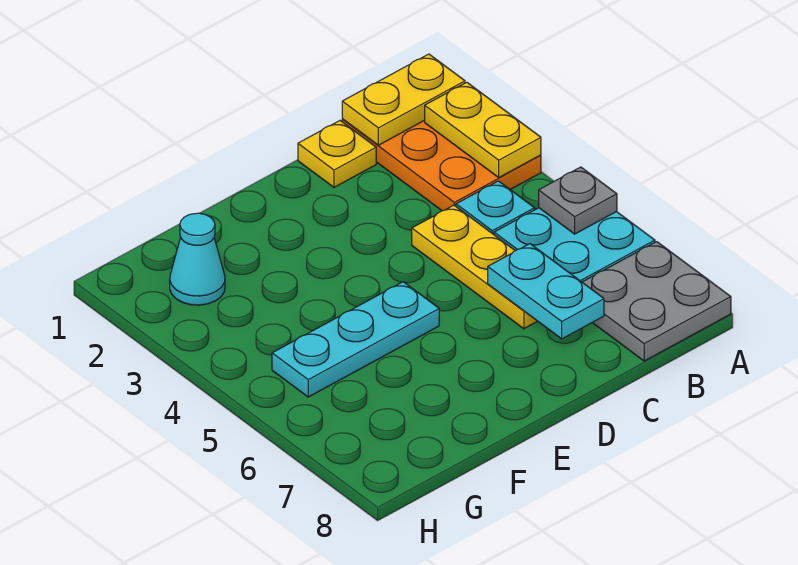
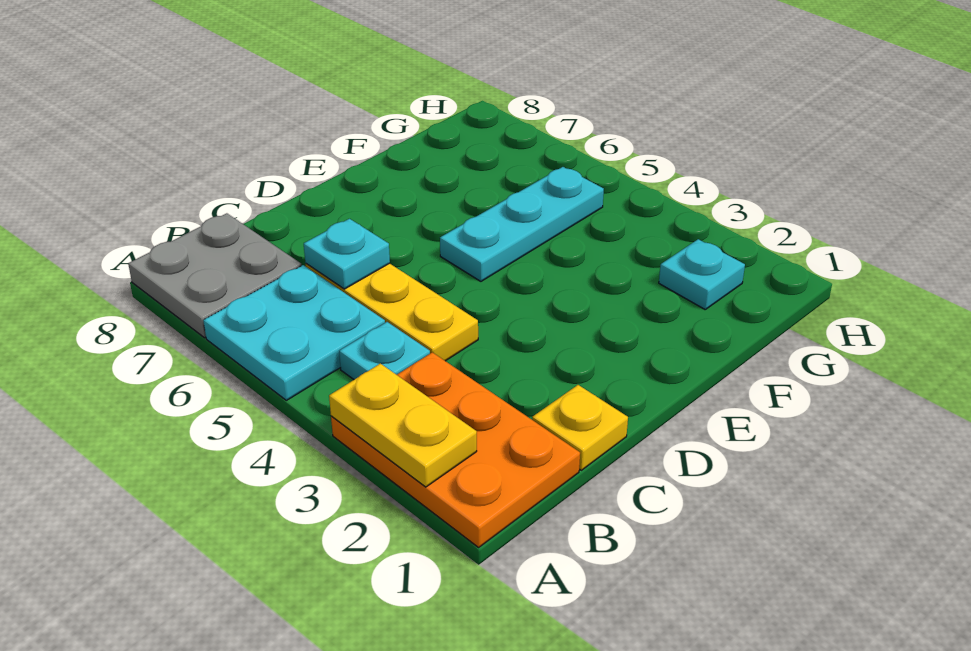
yellow plate A1:B1 level 2 -> none
grey plate A5 level 2 -> none
cyan plate C6:C7 level 2 -> cyan plate C6 level 2
cyan cone G2 level 1 -> cyan plate G2 level 1

